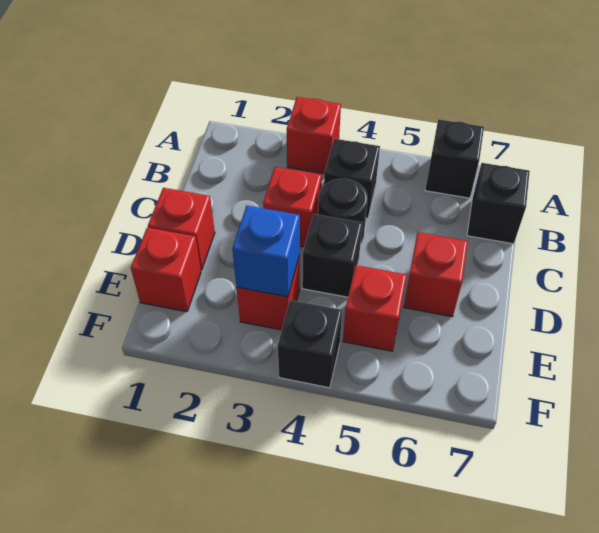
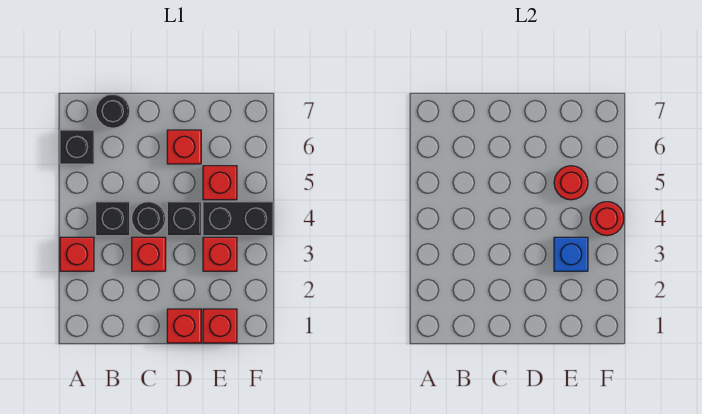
black brick B7 level 1 -> black round brick B7 level 1
none -> red round brick E5 level 2
black brick F4 level 1 -> black brick E4:F4 level 1
none -> red round brick F4 level 2

